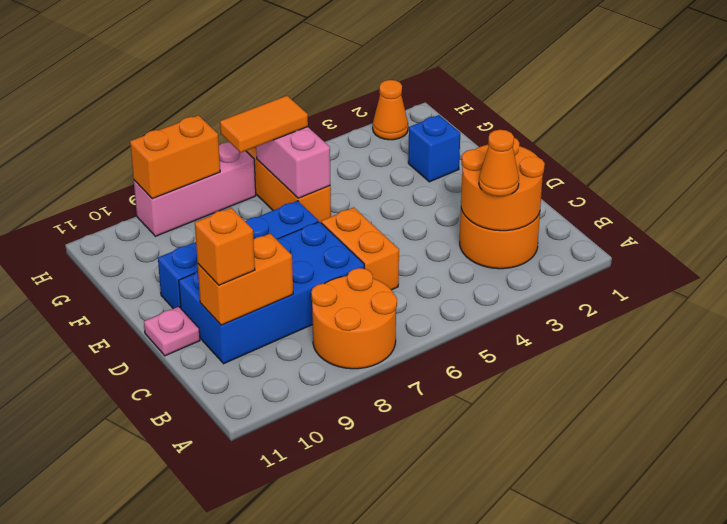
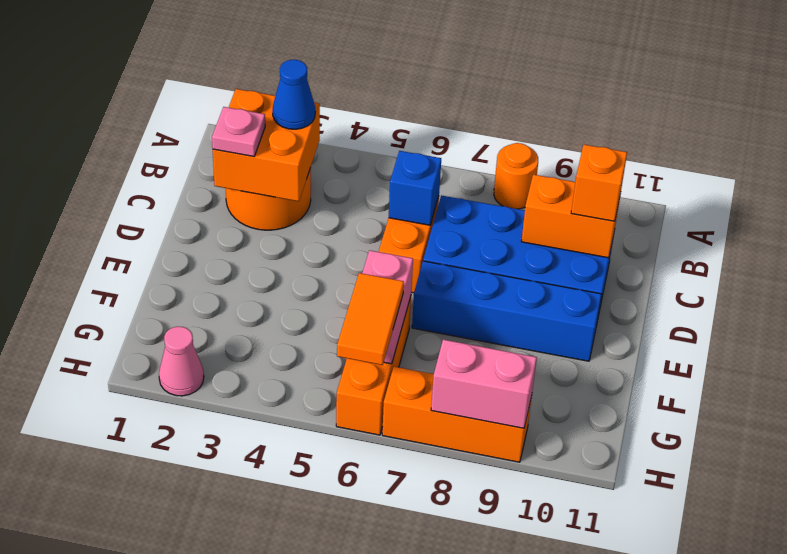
orange round brick A7:B8 level 1 -> orange round brick A8 level 1
orange round brick B2:C3 level 2 -> orange brick B2:C3 level 2
orange cone B3 level 3 -> blue cone B3 level 3
pink plate D11 level 1 -> pink plate C2 level 3
blue brick F2 level 1 -> blue brick C6 level 2
orange tile G6:G7 level 3 -> orange tile G6:H6 level 3
orange cone H2 level 1 -> pink cone H2 level 1
pink brick H7:H9 level 1 -> orange brick H7:H9 level 1
orange brick H8:H9 level 2 -> pink brick H8:H9 level 2

